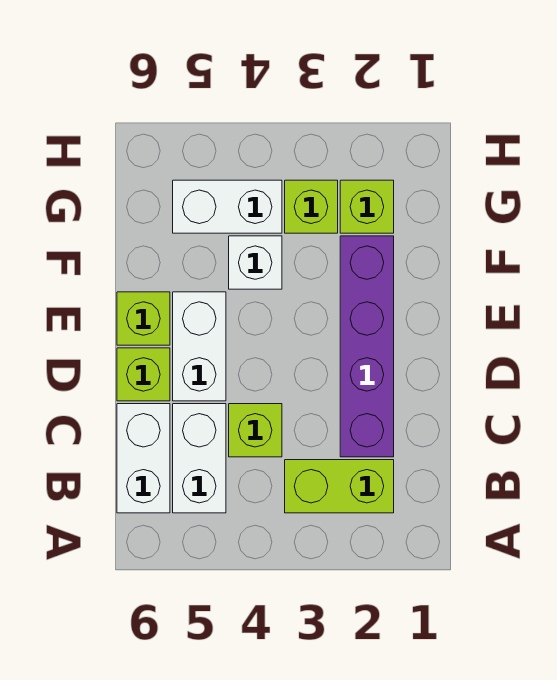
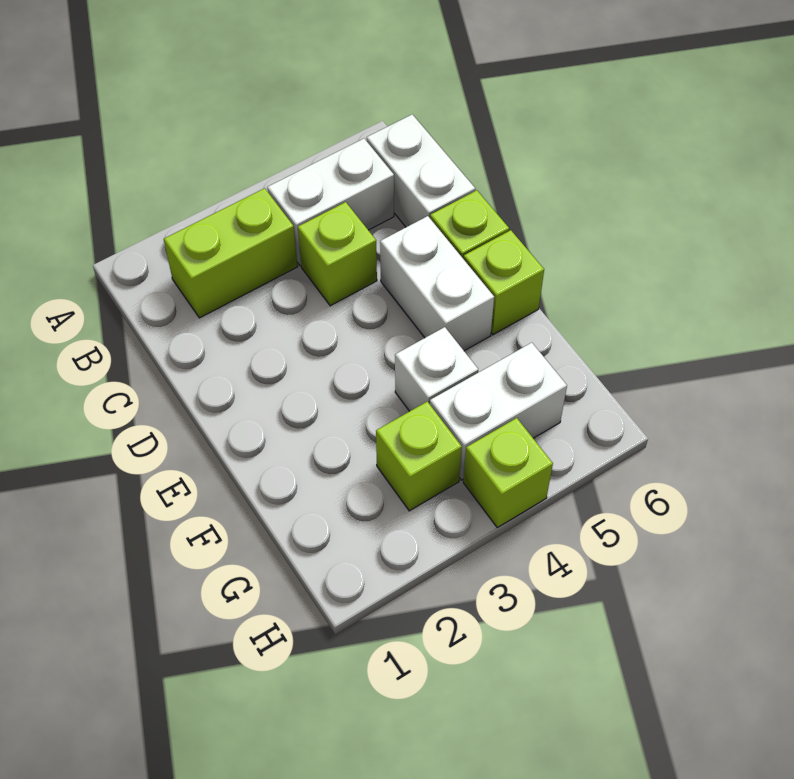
white brick B5:C5 level 1 -> white brick B4:B5 level 1
purple brick C2:F2 level 1 -> none
lime brick G2 level 1 -> lime brick H4 level 1

